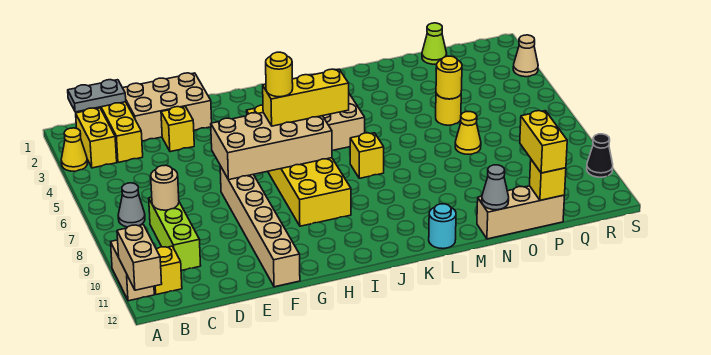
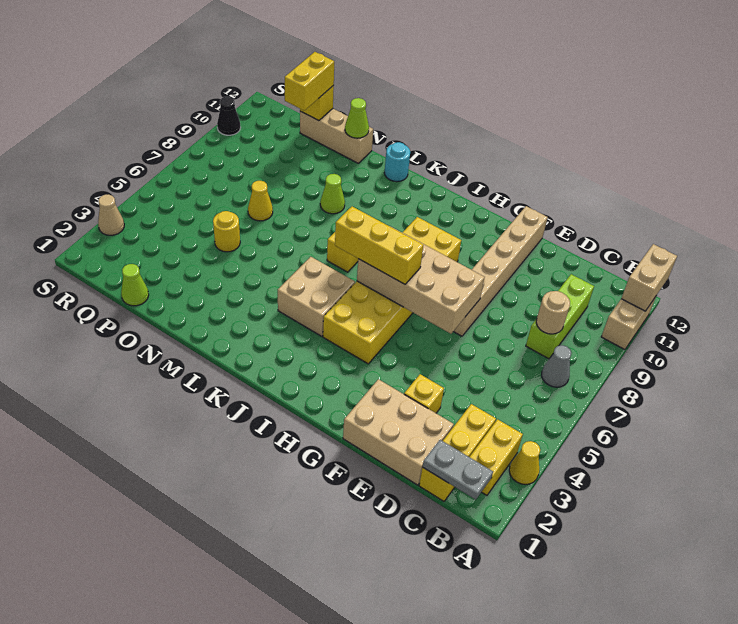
yellow brick B11 level 1 -> none
yellow round brick H6 level 4 -> none
none -> lime cone M9 level 1
grey cone N12 level 2 -> lime cone N12 level 2
yellow round brick O5 level 2 -> none

